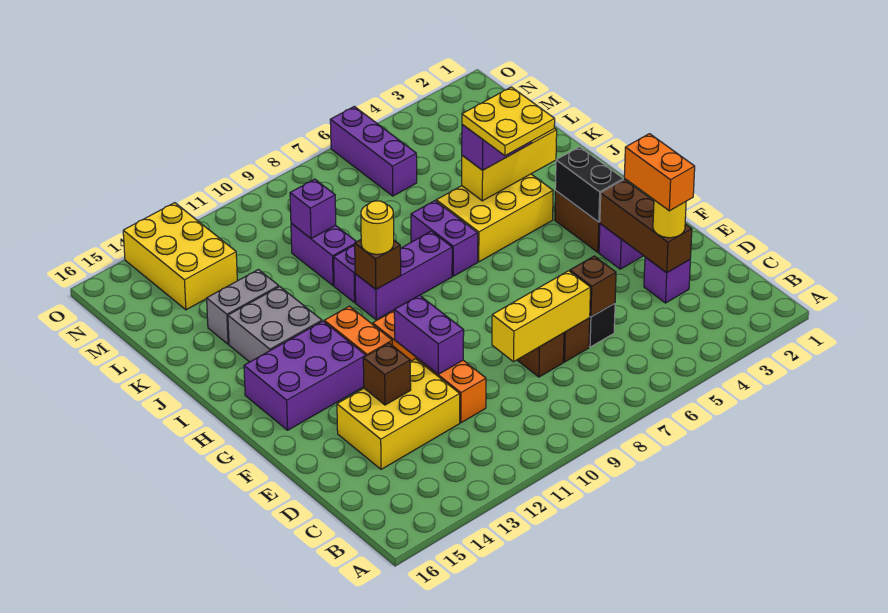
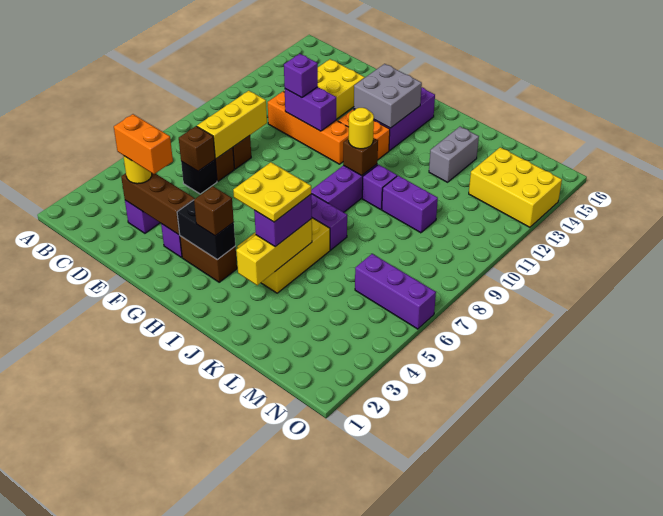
brown brick E13 level 2 -> brown brick H3 level 3
grey brick I13:J14 level 1 -> grey brick G13:H14 level 2
purple brick L10 level 2 -> purple brick E11 level 3

